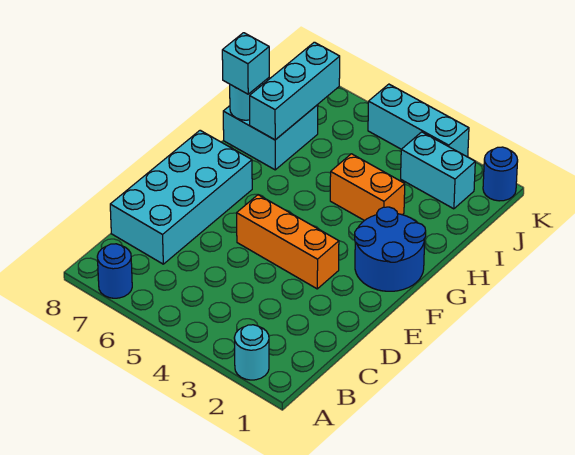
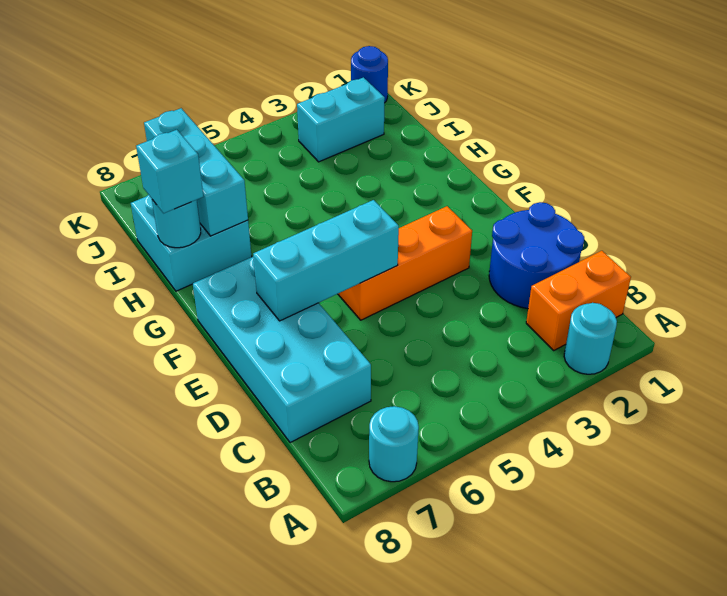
blue round brick A7 level 1 -> cyan round brick A7 level 1
blue round brick F1:G2 level 1 -> blue round brick C1:D2 level 1
orange brick H3:H4 level 1 -> orange brick B1:B2 level 1
cyan brick K3:K5 level 1 -> cyan brick E5:E7 level 2

